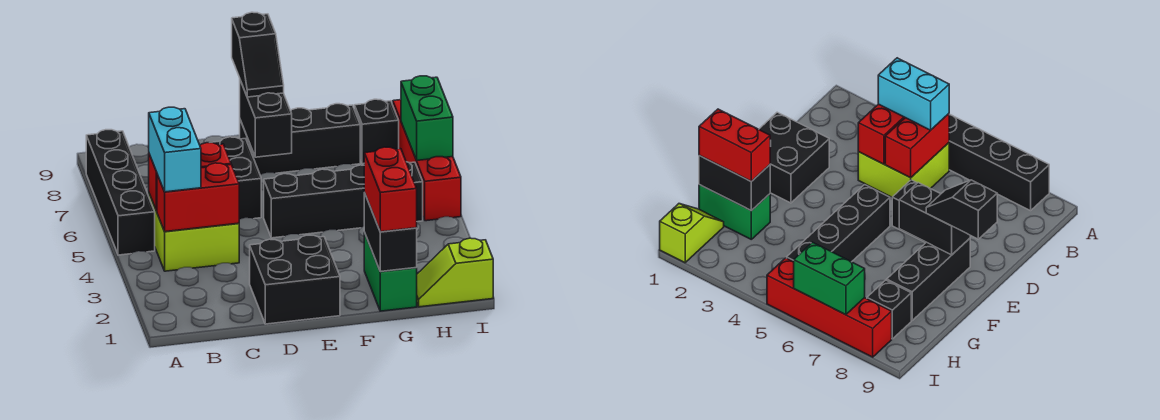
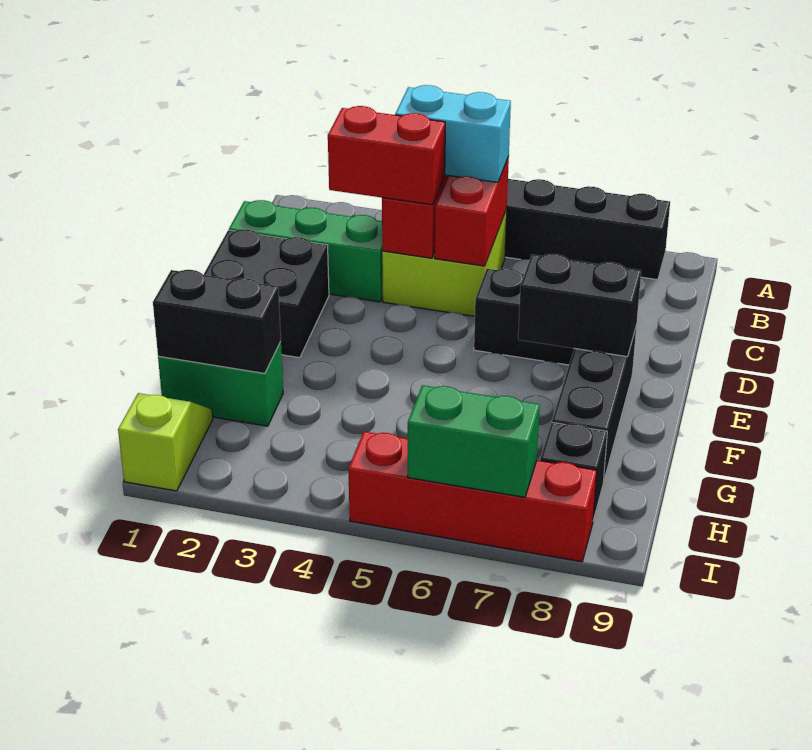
none -> green brick C1:C3 level 1
black brick E5:H5 level 1 -> none
black slope E8:E9 level 3 top 9 -> none
red brick G1:G2 level 3 -> red brick C3:C4 level 3

